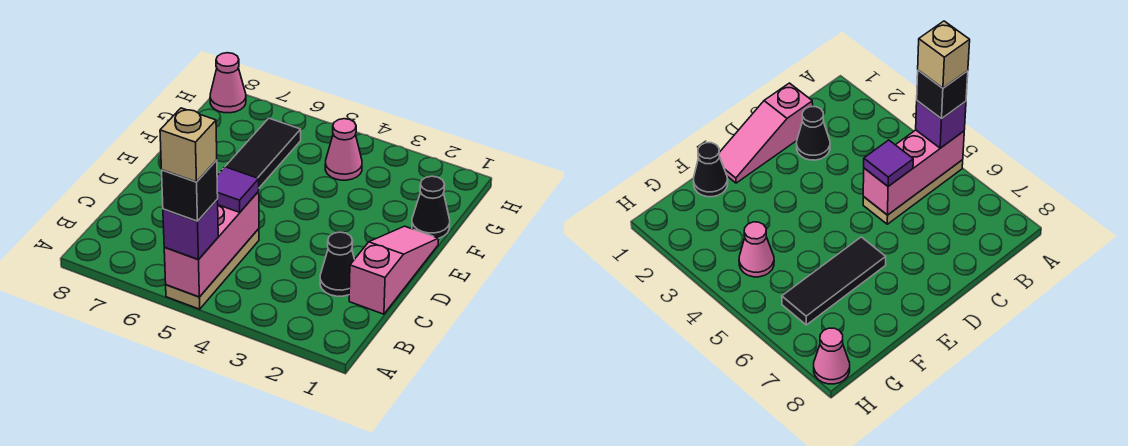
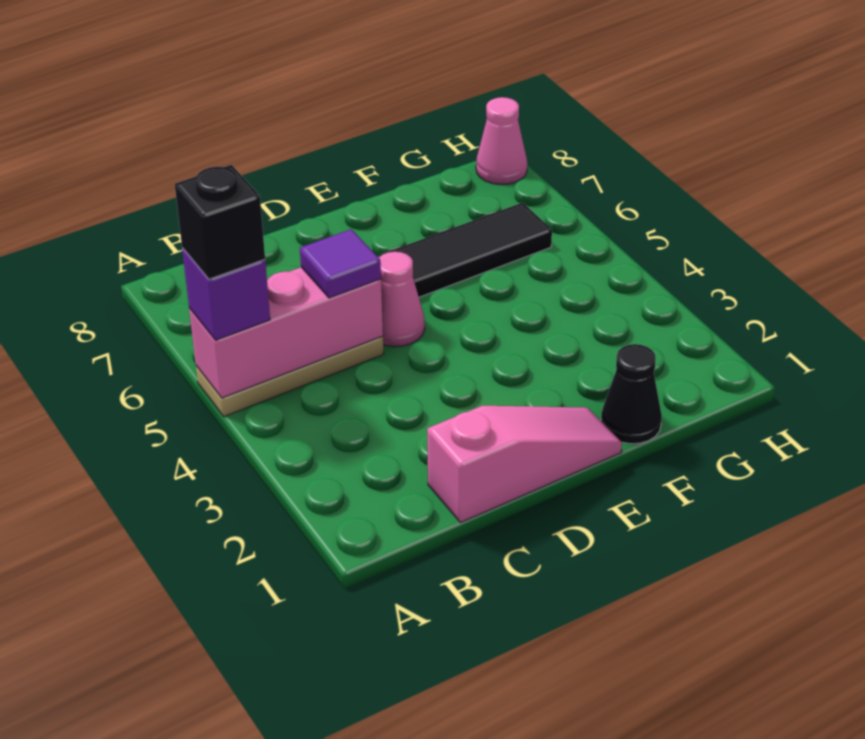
tan brick A5 level 5 -> none
black cone C2 level 1 -> none
pink cone G4 level 1 -> pink cone D5 level 1

